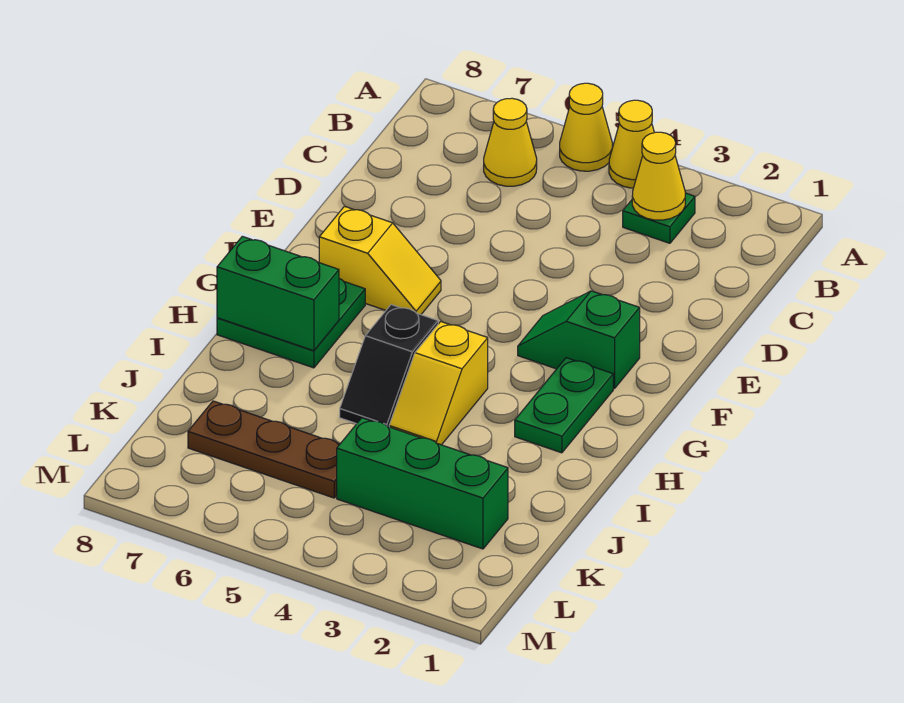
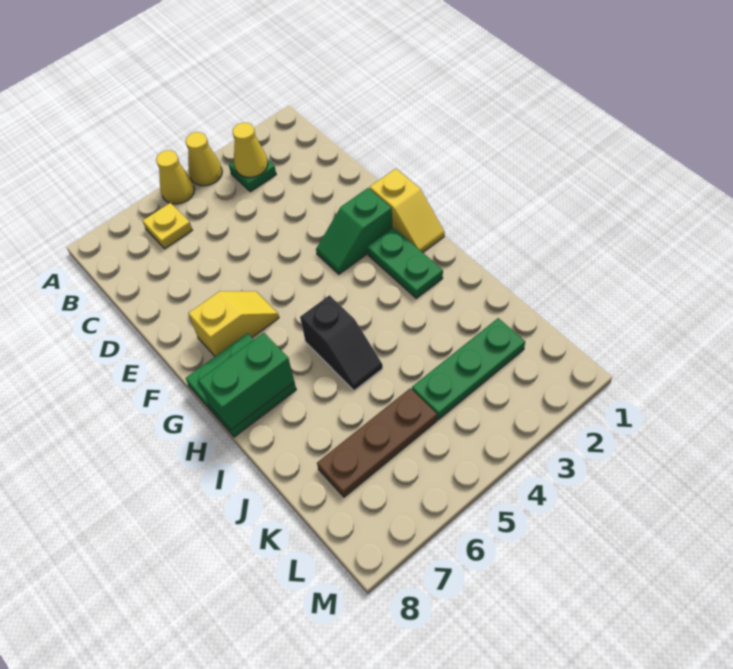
yellow cone B6 level 1 -> yellow plate B6 level 1
yellow slope H4:I4 level 1 top H -> yellow slope F1:G1 level 1 top F
green brick K2:K4 level 1 -> green plate K2:K4 level 1

